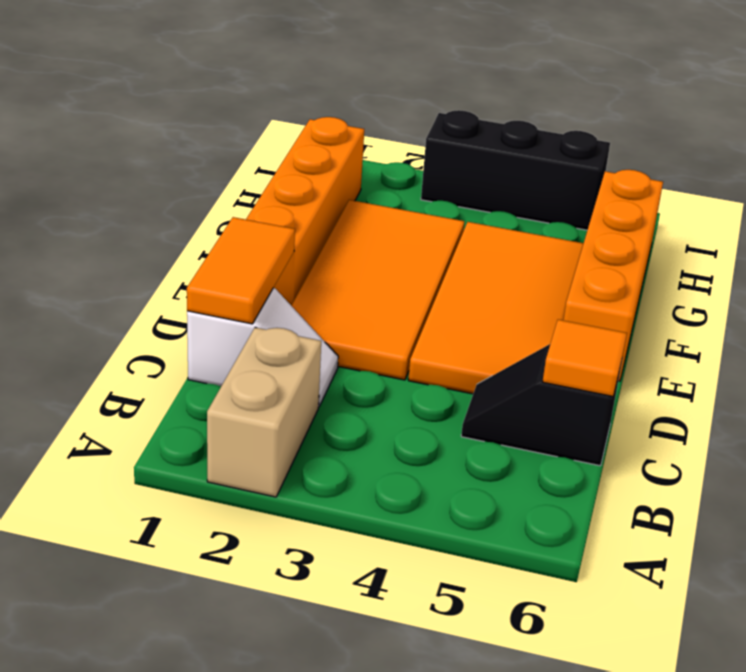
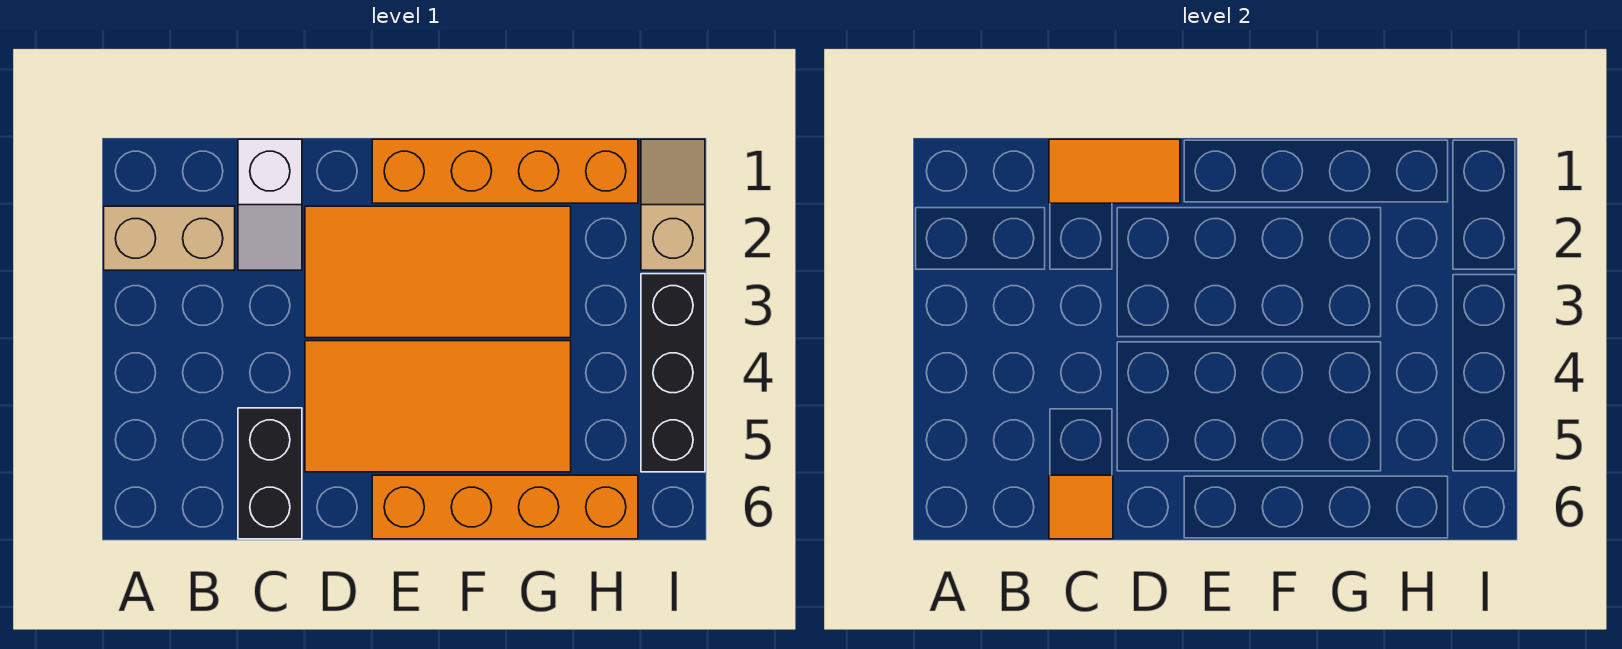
black slope C5:C6 level 1 top 6 -> black brick C5:C6 level 1
none -> tan slope I1:I2 level 1 top 2

